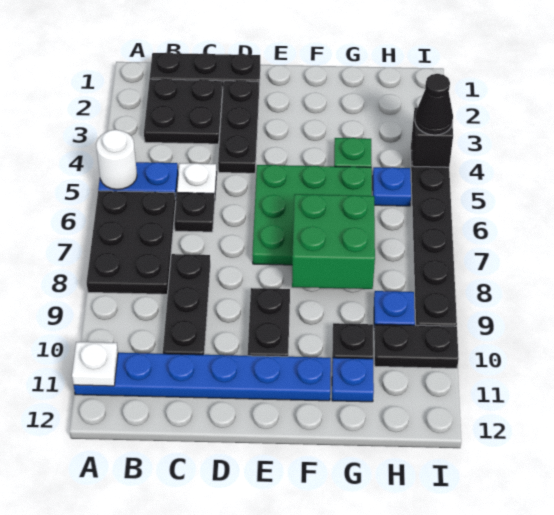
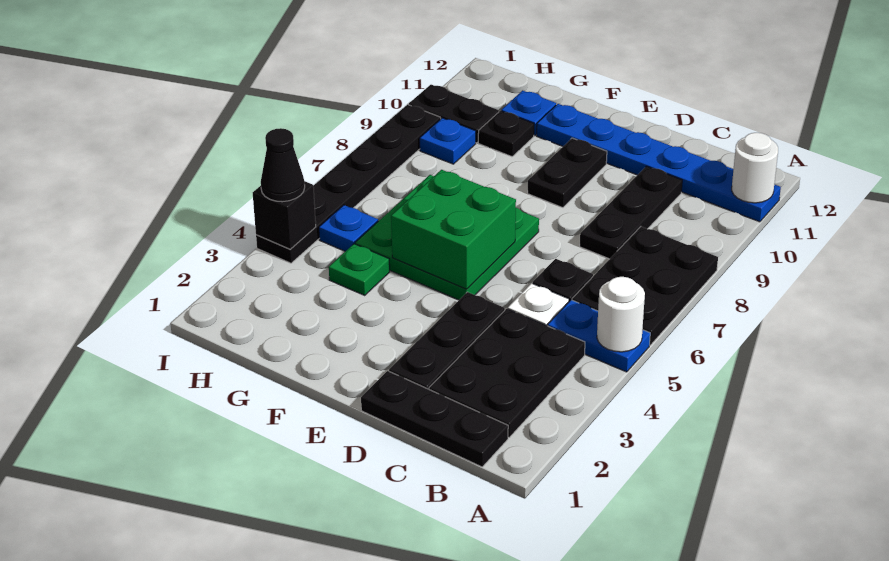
white plate A11 level 2 -> white round brick A11 level 2
black plate B2:C3 level 1 -> black plate B2:C4 level 1
green brick F7:G8 level 2 -> green brick E5:F6 level 2

